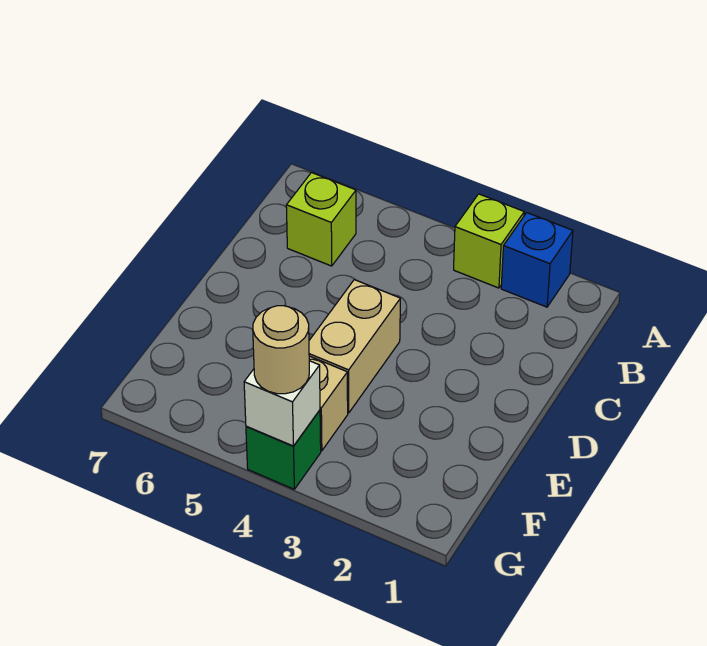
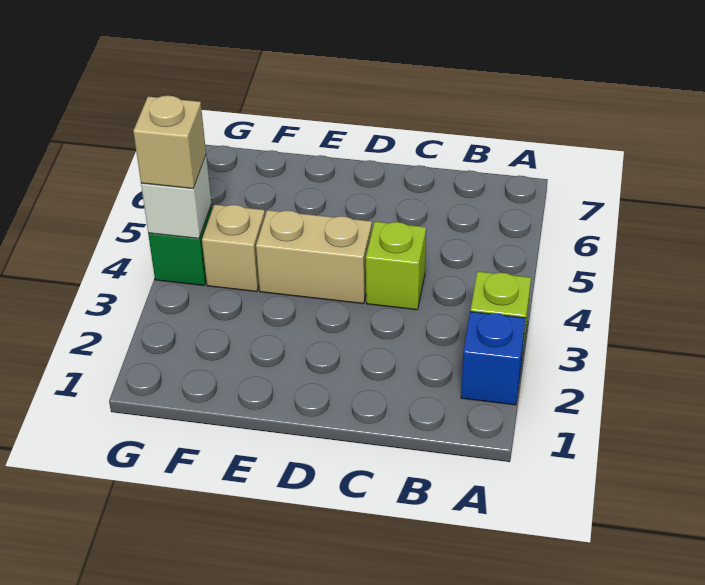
lime brick B6 level 1 -> lime brick C4 level 1
tan round brick G4 level 3 -> tan brick G4 level 3

